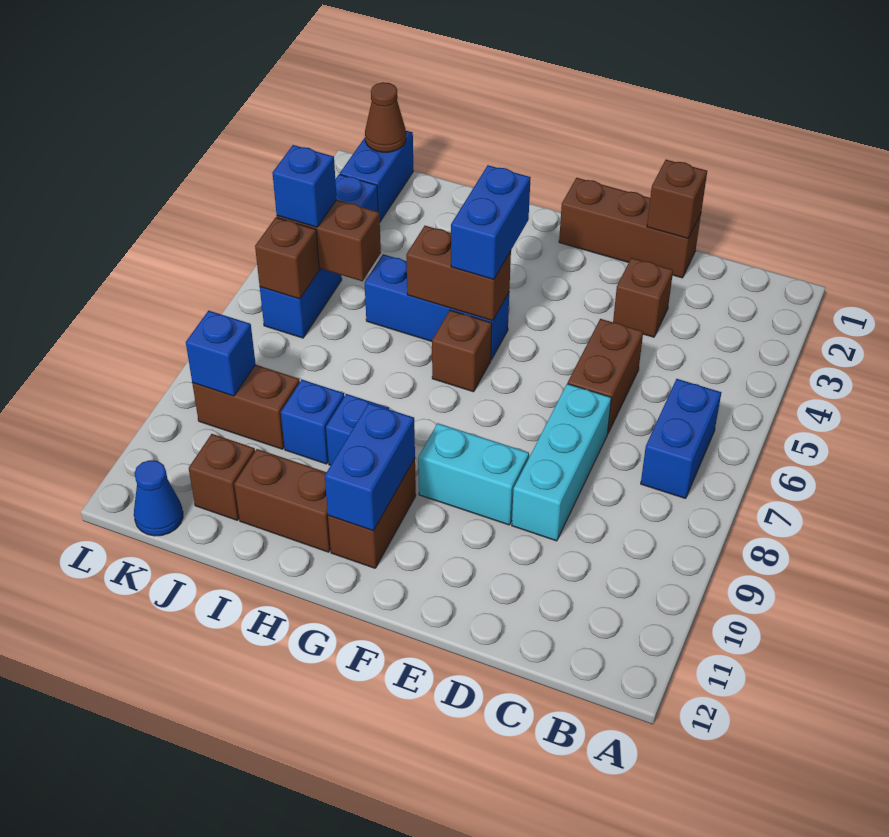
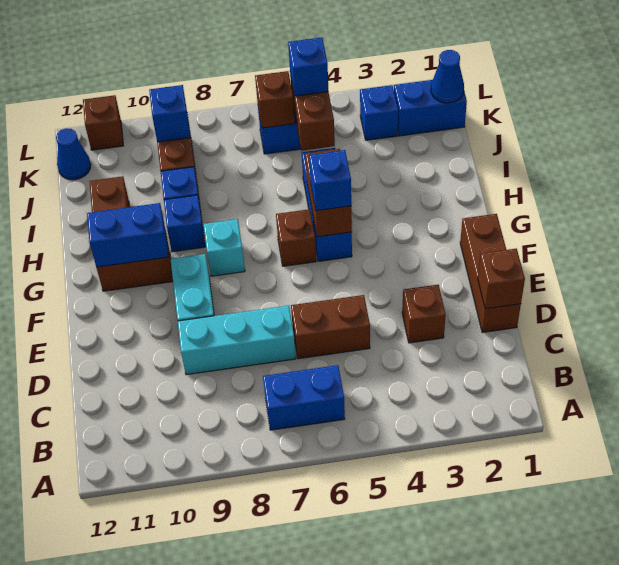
blue brick G4:G5 level 3 -> blue brick G5 level 3
none -> cyan brick G8 level 1
brown brick J11 level 1 -> brown brick L11 level 1
brown cone K1 level 2 -> blue cone K1 level 2

